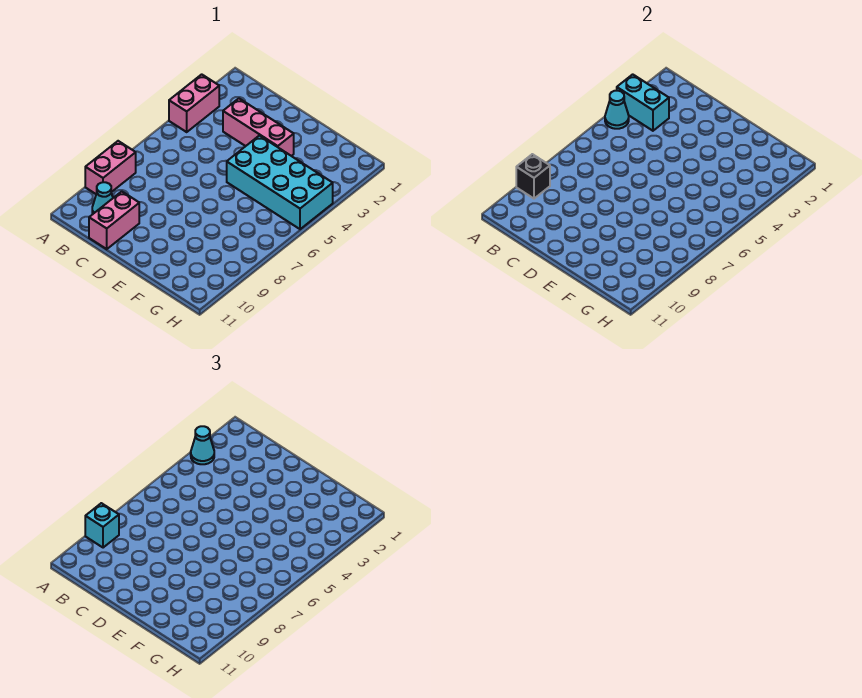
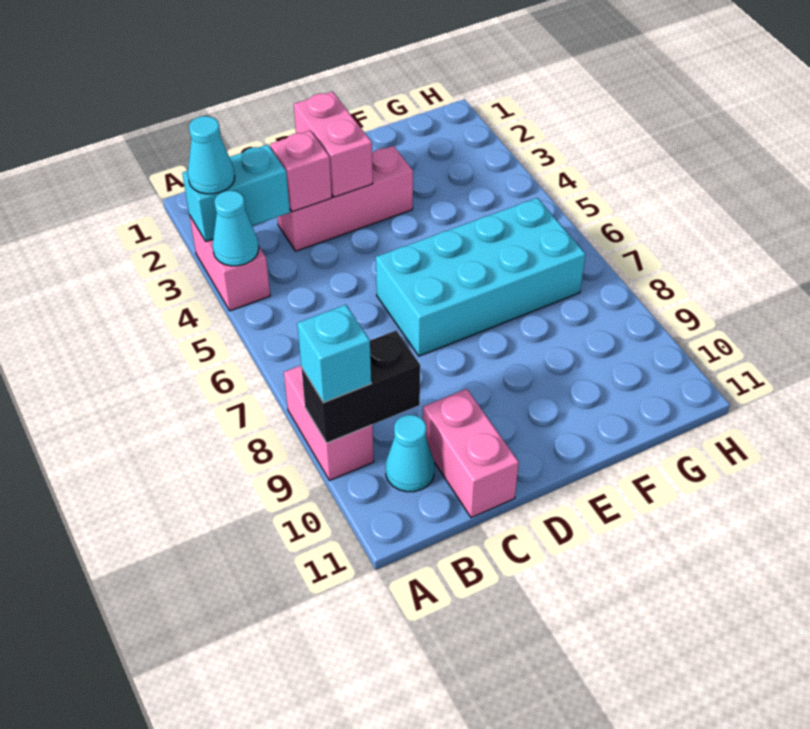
black brick A9 level 2 -> black brick A9:B9 level 2
none -> pink brick C3 level 2
none -> pink brick D2:D3 level 2
cyan brick E4:H5 level 1 -> cyan brick D6:G7 level 1

